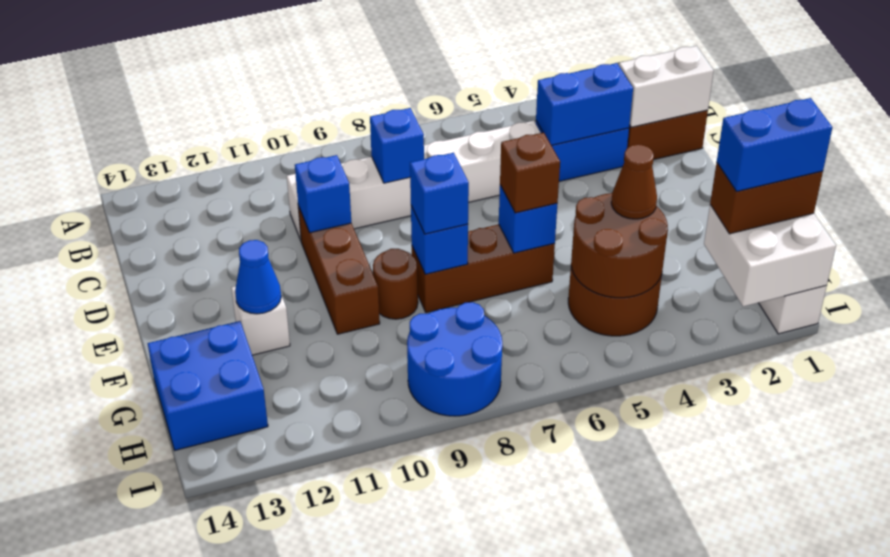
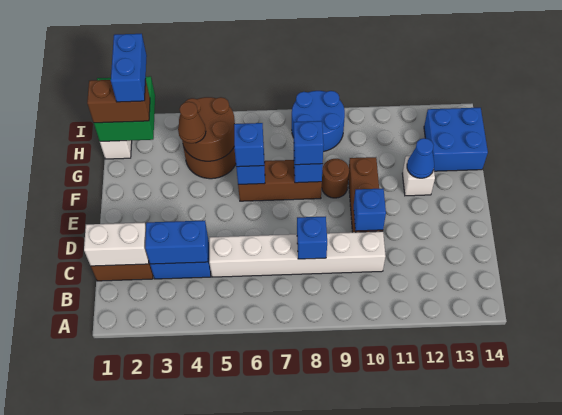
brown brick F6 level 3 -> blue brick F6 level 3
white brick H1:I2 level 2 -> green brick H1:I2 level 2
blue brick H1:H2 level 4 -> blue brick H2:I2 level 4

